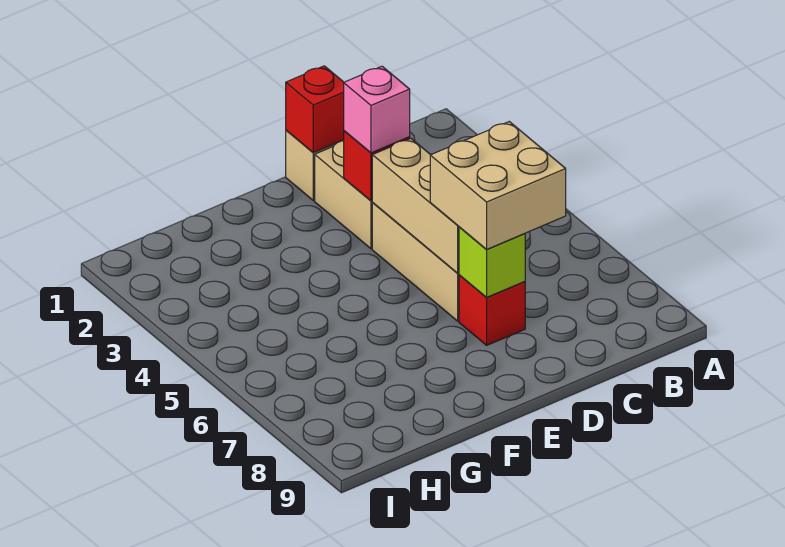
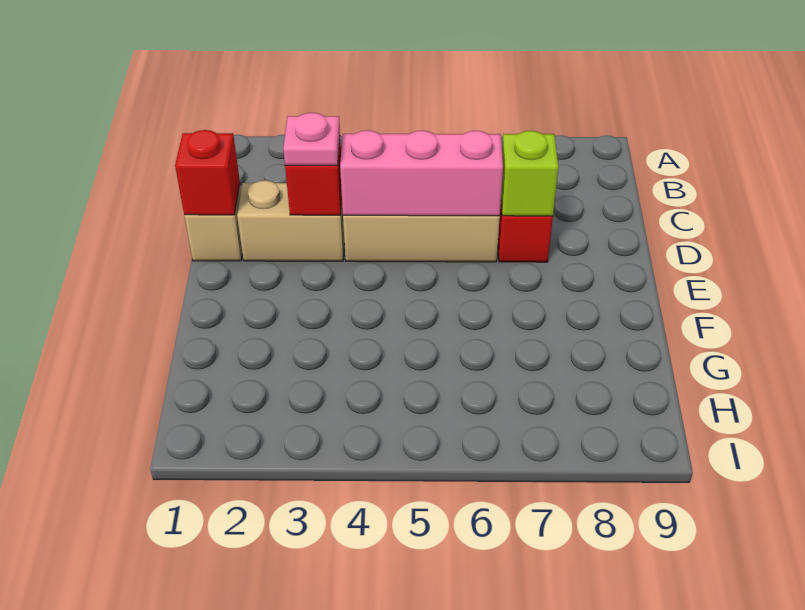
tan brick C6:D7 level 3 -> none
pink brick D3 level 3 -> pink plate D3 level 3
tan brick D4:D6 level 2 -> pink brick D4:D6 level 2

